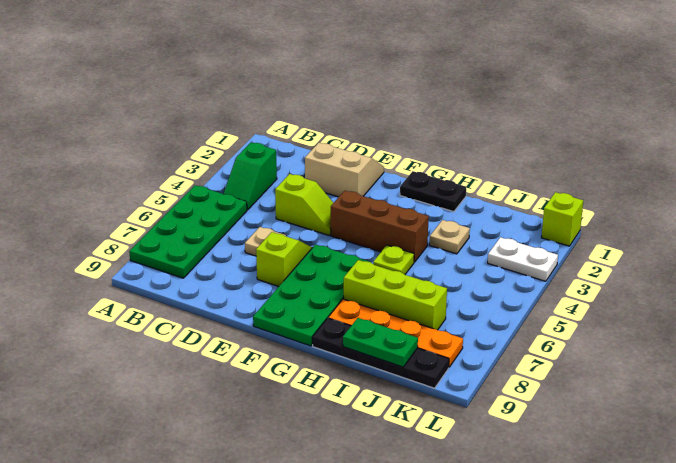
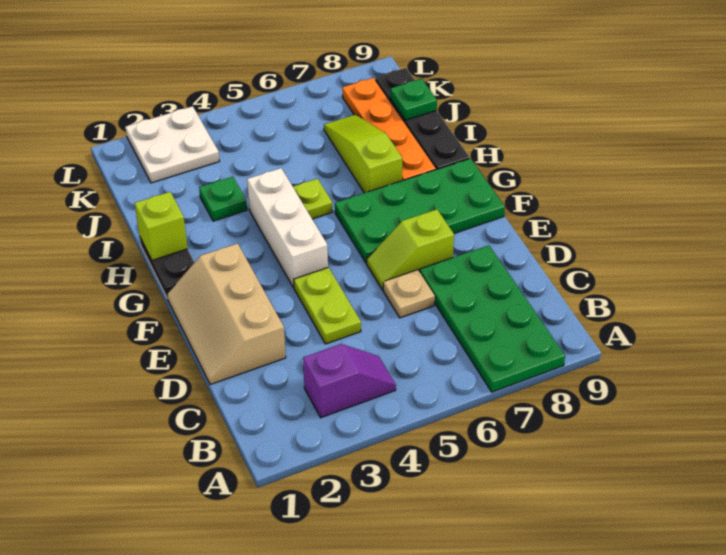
green plate A5:B8 level 1 -> green plate A7:D8 level 1
green slope B3:B4 level 1 top 3 -> purple slope B3:B4 level 1 top 3
tan slope D1:E2 level 1 top 2 -> tan slope D1:F2 level 1 top 2
lime slope D4:E4 level 1 top D -> lime plate D4:E4 level 1
brown brick F4:H4 level 1 -> white brick F4:H4 level 1
lime brick H7:J7 level 1 -> lime slope H7:J7 level 1 top H
tan plate I3 level 1 -> green plate I3 level 1
green plate I9:J9 level 2 -> green plate J9 level 2
white plate K3:L3 level 1 -> white plate K2:L3 level 1
lime brick L1 level 1 -> lime brick H1 level 2

